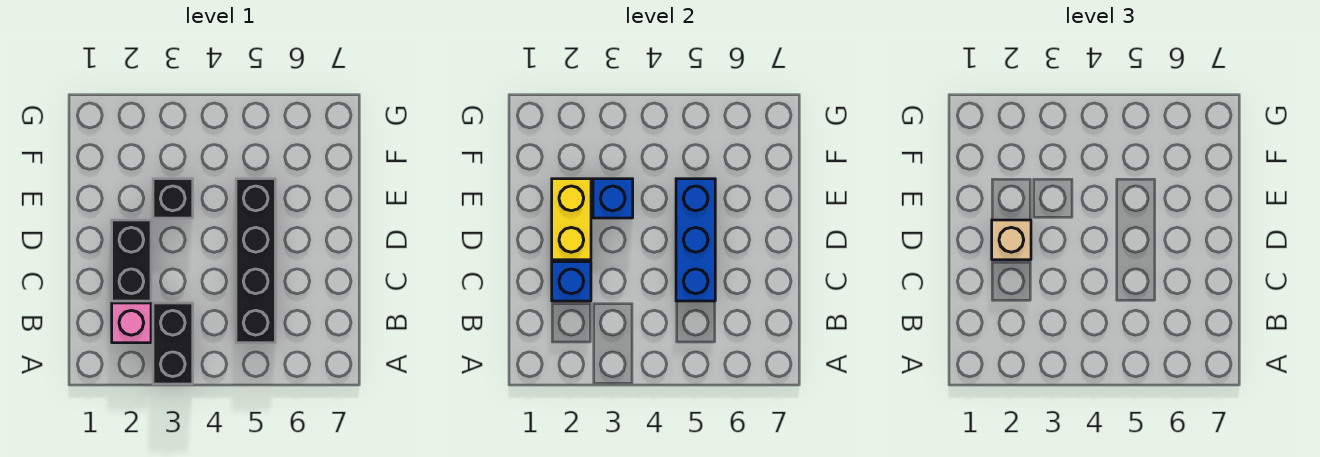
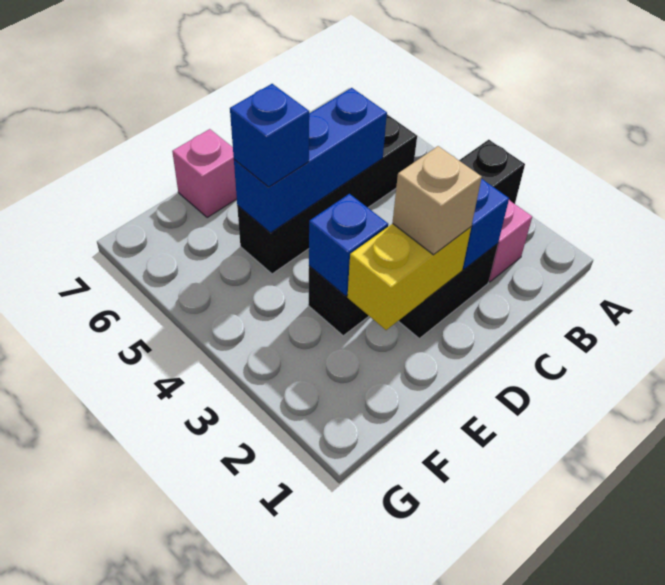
none -> blue brick E5 level 3
none -> pink brick E7 level 1

